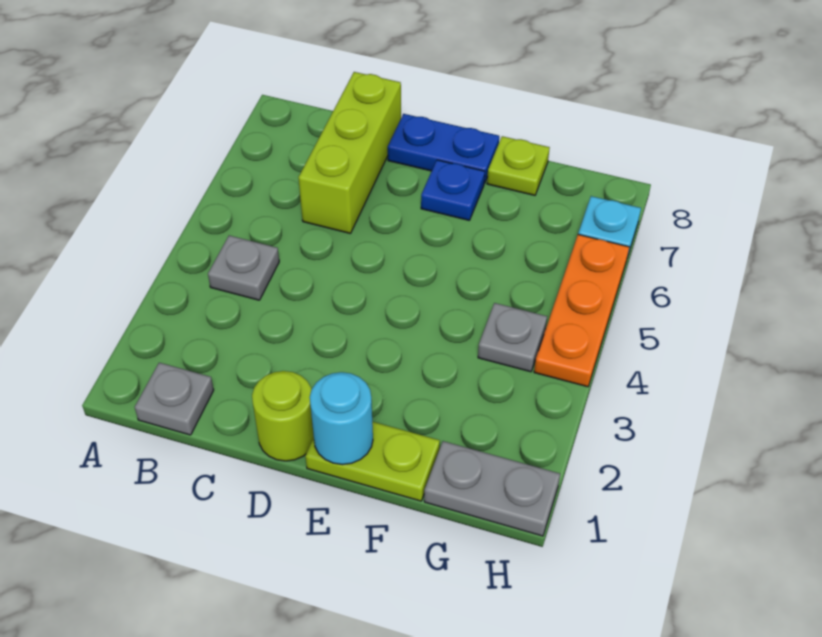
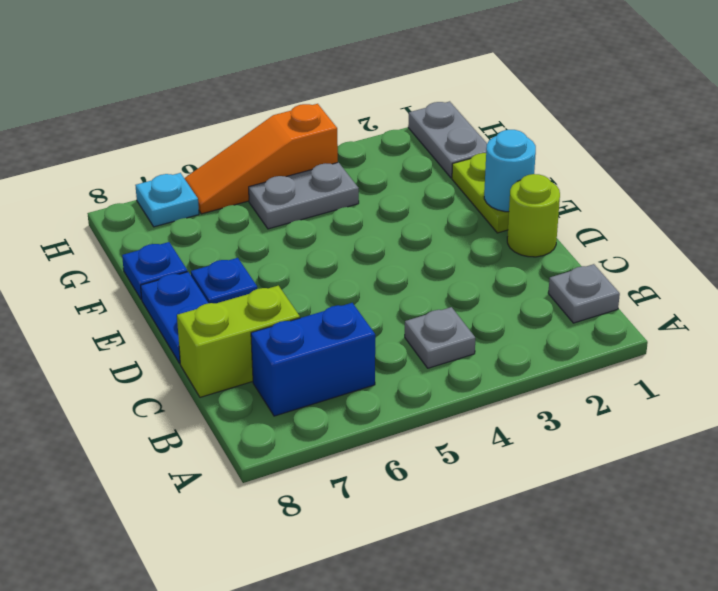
none -> blue brick B6:B7 level 1
lime brick C6:C8 level 1 -> lime brick C7:C8 level 1
lime plate F8 level 1 -> blue plate F8 level 1
grey plate G4 level 1 -> grey plate G4:G5 level 1
orange plate H4:H6 level 1 -> orange slope H4:H6 level 1 top 4

